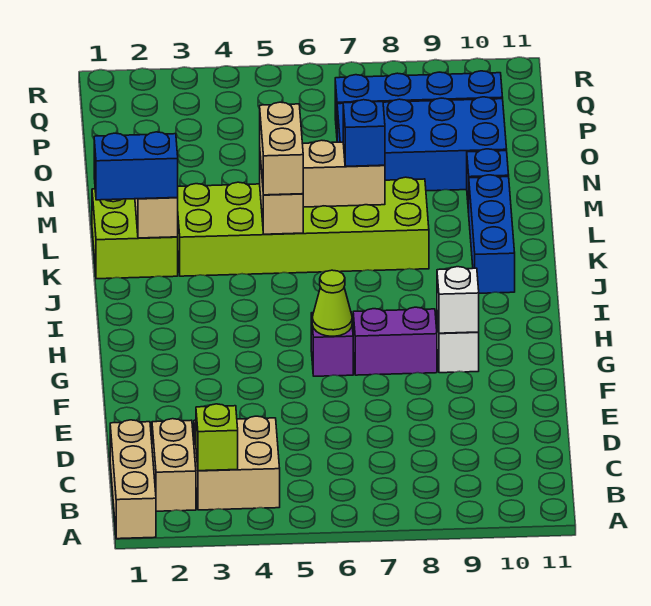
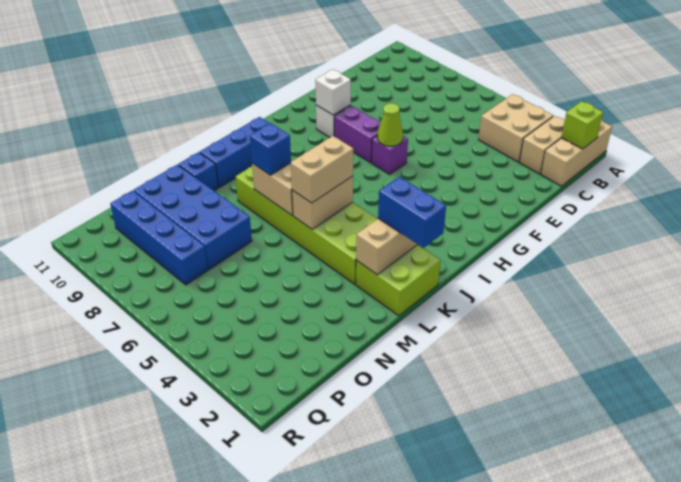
lime brick B3 level 2 -> lime brick B1 level 2

